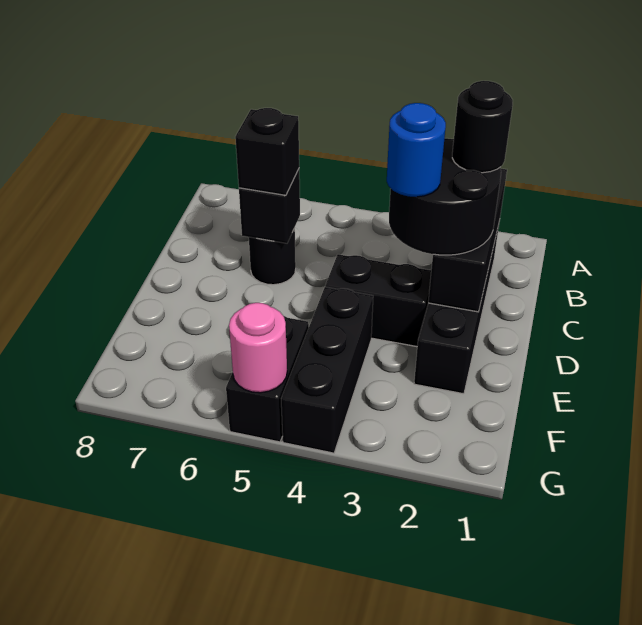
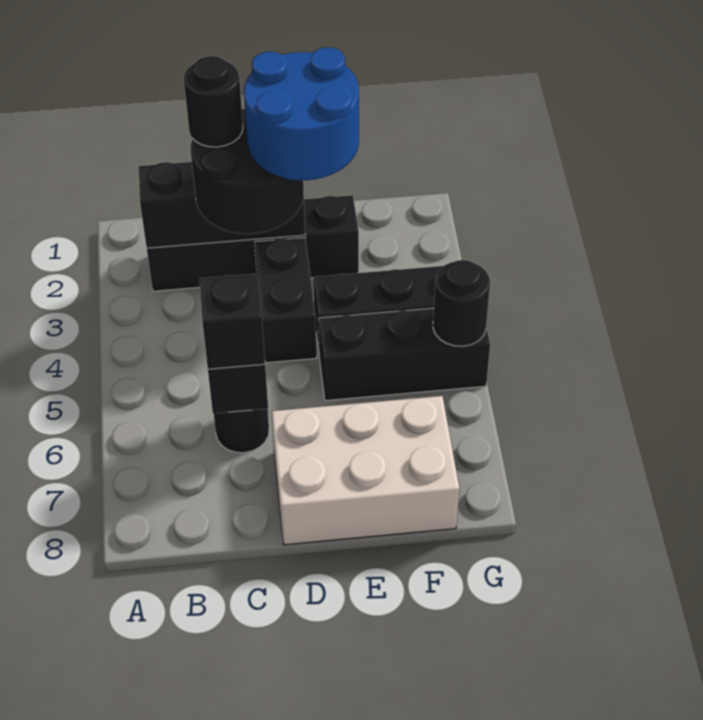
blue round brick D3 level 4 -> blue round brick D2:E3 level 4
none -> white brick D7:F8 level 1
black brick F5:G5 level 1 -> black brick E5:G5 level 1
pink round brick G5 level 2 -> black round brick G5 level 2

